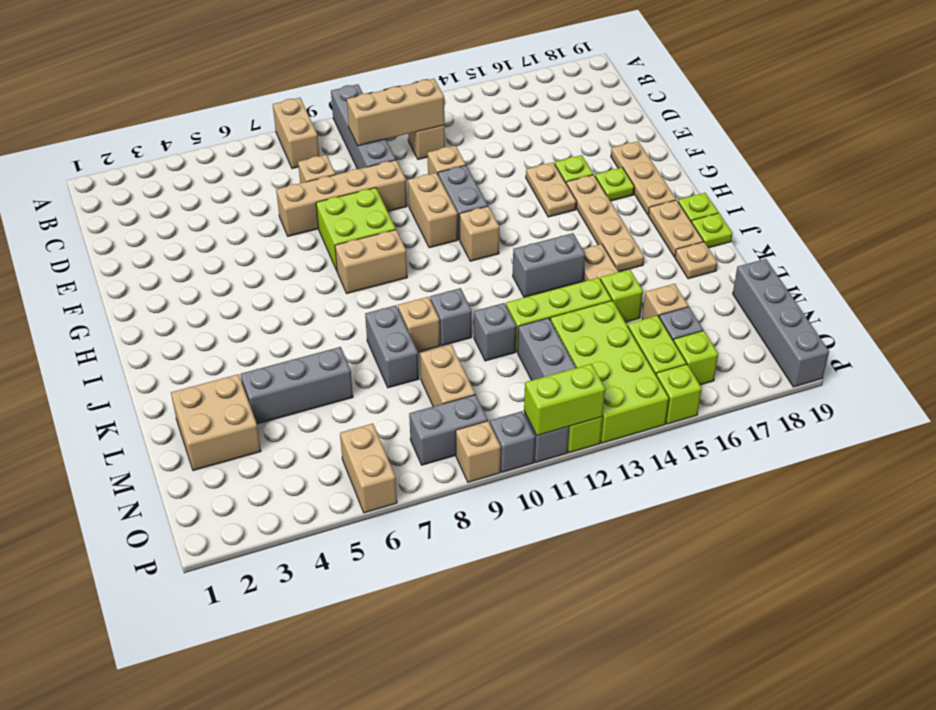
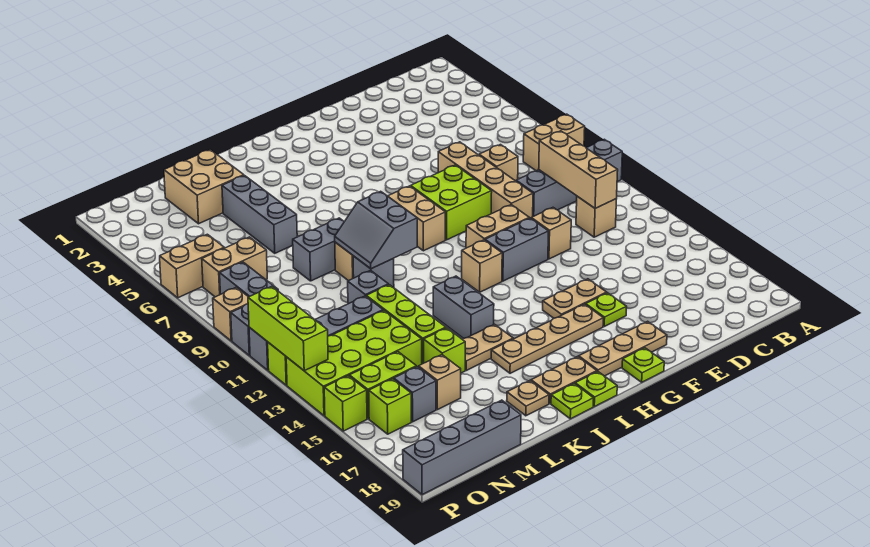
lime plate G17 level 1 -> lime plate G19 level 1
none -> grey slope J9:K10 level 2 top J
tan brick M9:N9 level 1 -> tan brick N7:O7 level 1
lime brick P11:P12 level 2 -> lime brick P11:P13 level 2

